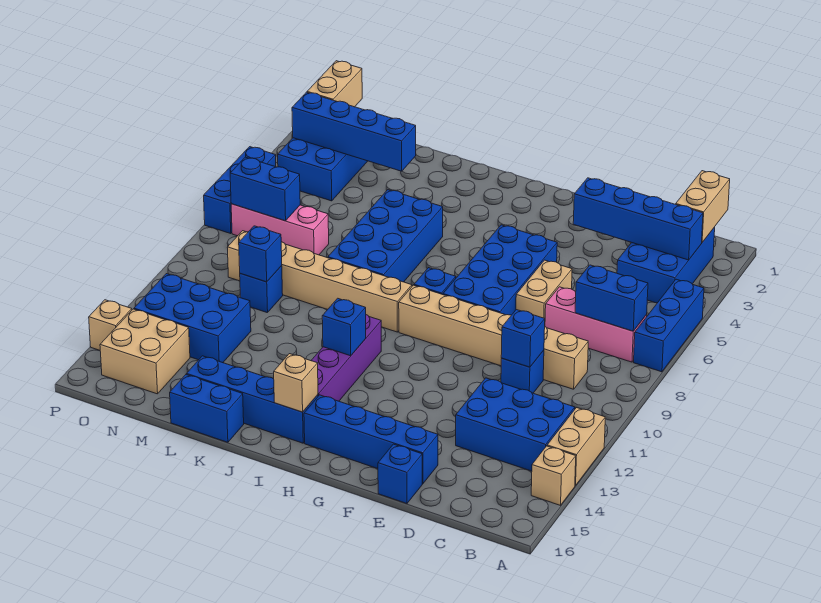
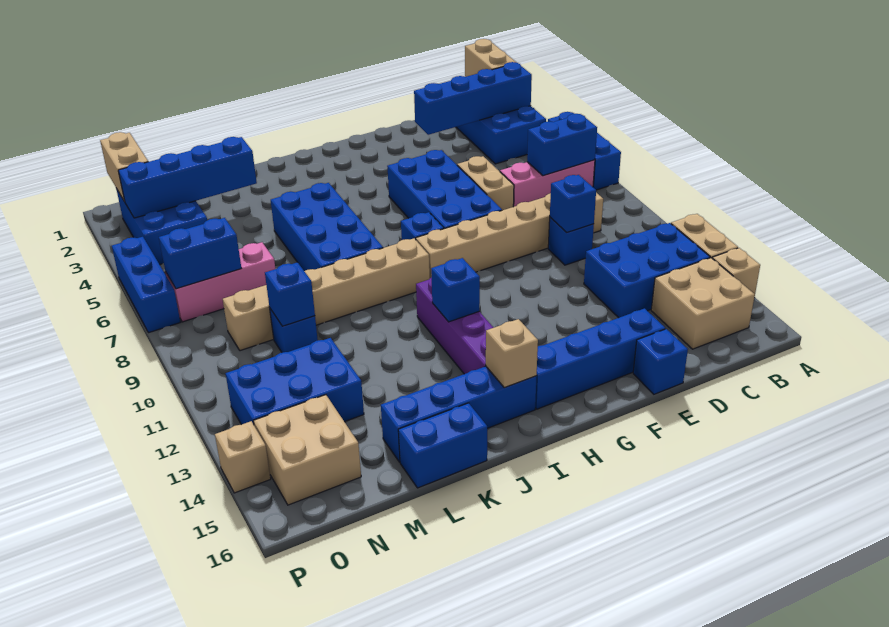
none -> tan brick B14:C15 level 1

